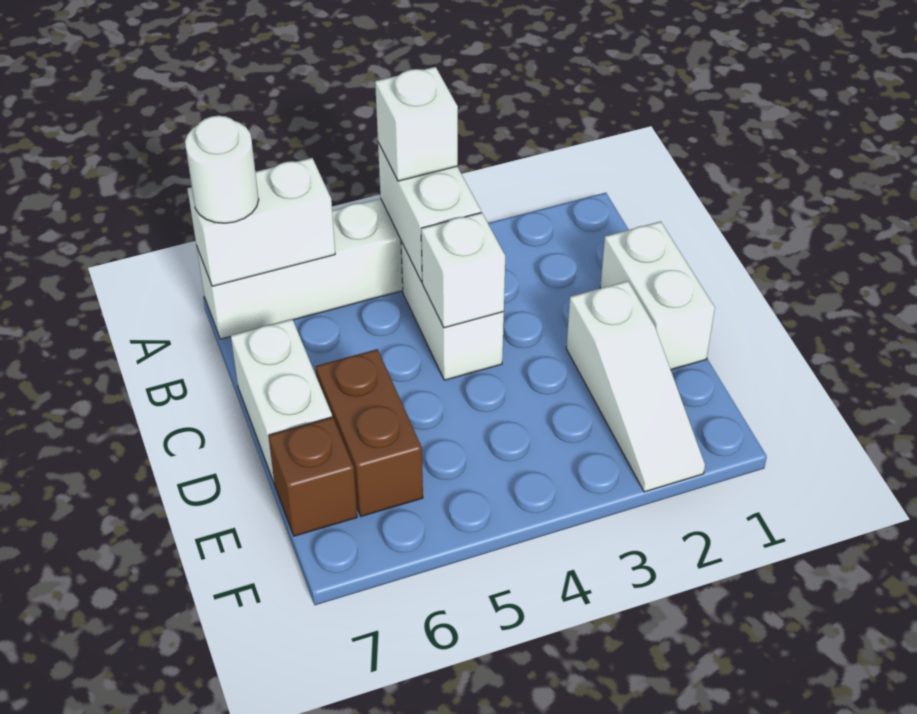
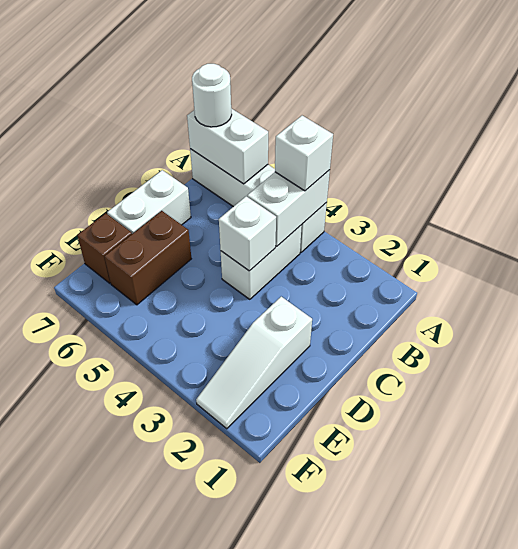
white brick C1:D1 level 1 -> none

